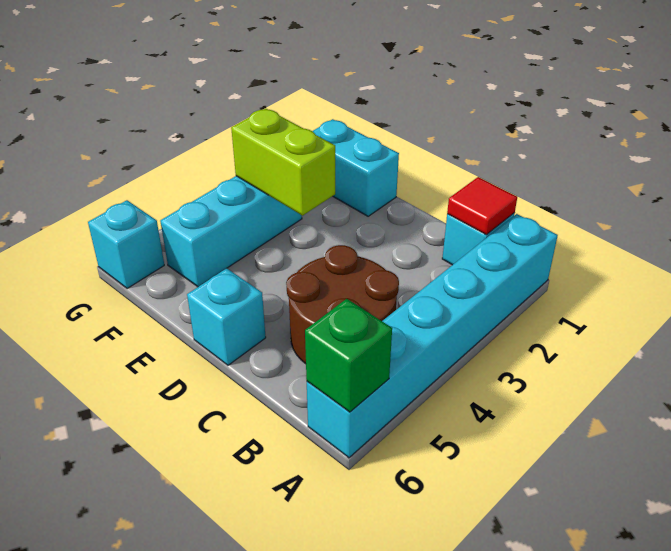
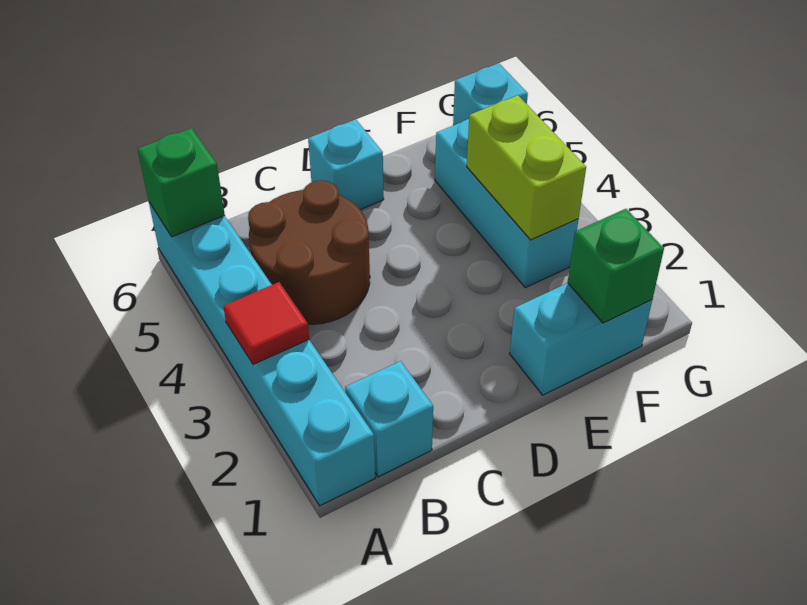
red tile B1 level 2 -> red tile A3 level 2
lime brick E3:F3 level 2 -> lime brick F3:F4 level 2
none -> green brick F1 level 2

